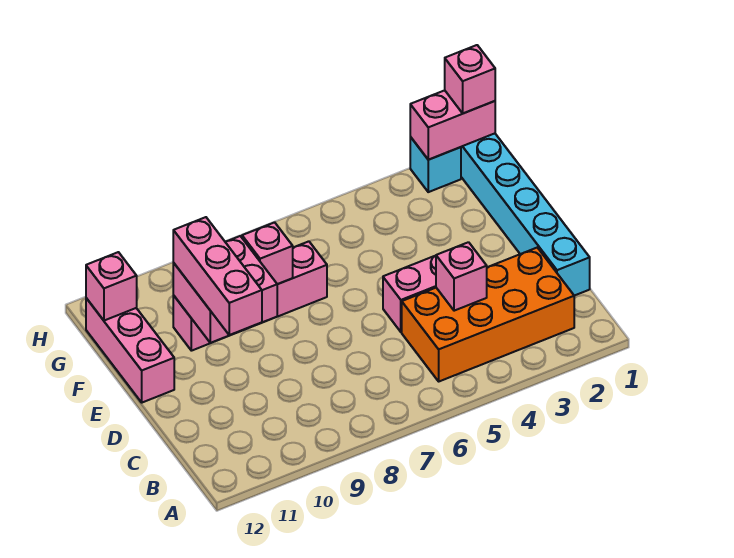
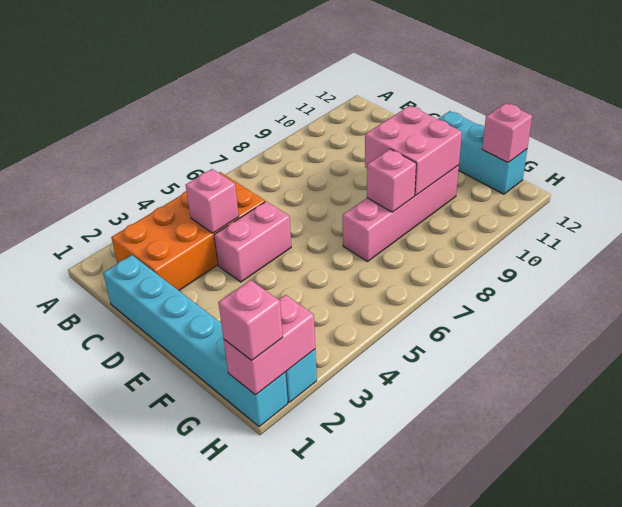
pink brick D10:F10 level 3 -> none
pink brick E12:G12 level 1 -> cyan brick E12:G12 level 1

